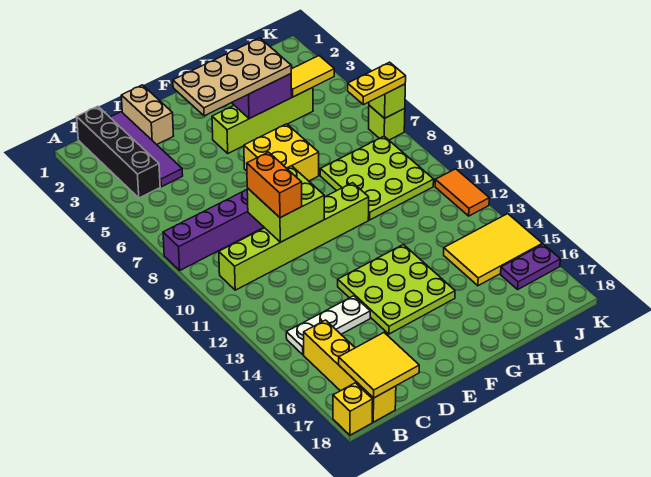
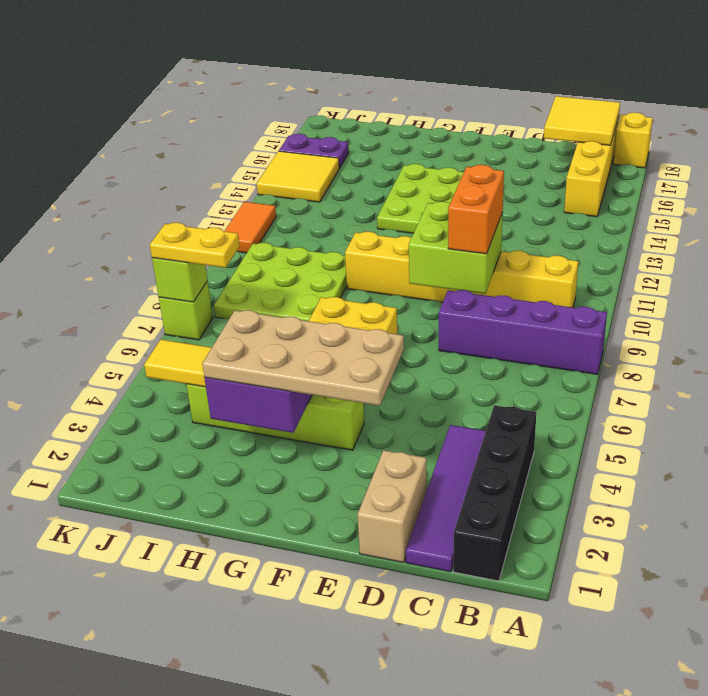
lime brick B10:G10 level 1 -> yellow brick B10:G10 level 1
white plate B14:D14 level 1 -> none
yellow tile I14:K15 level 1 -> yellow tile J14:K15 level 1

